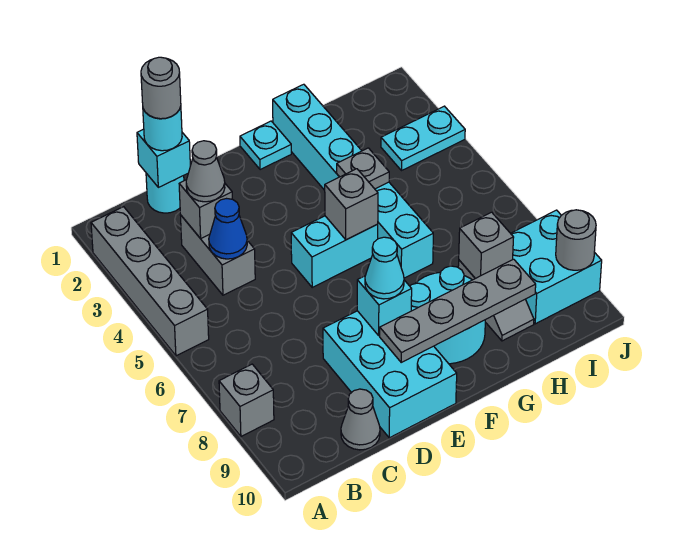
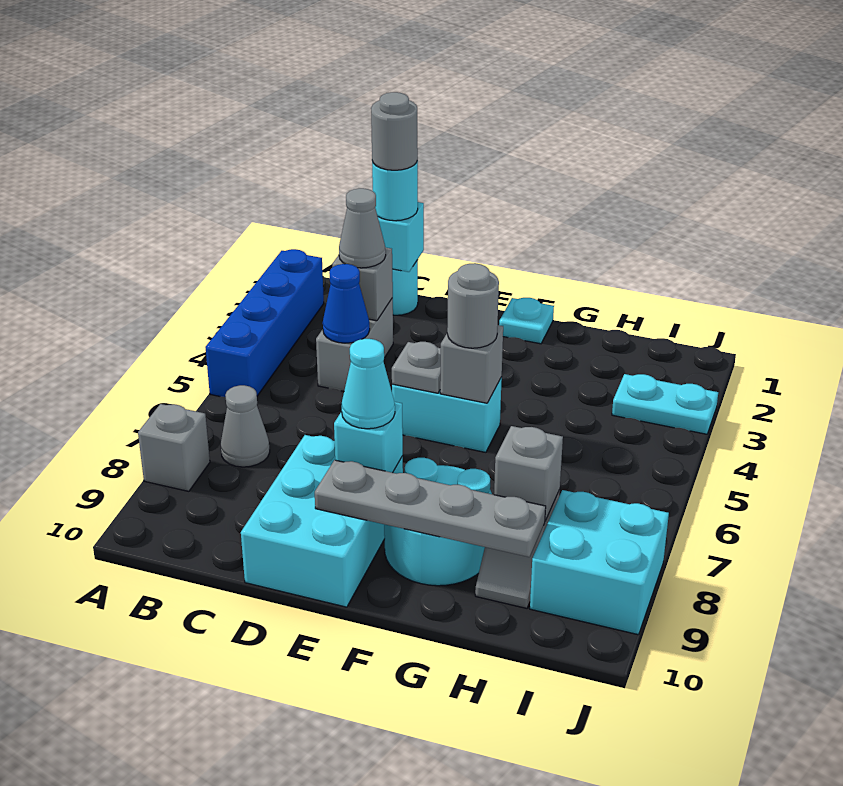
grey brick A2:A5 level 1 -> blue brick A2:A5 level 1
grey cone C10 level 1 -> grey cone B7 level 1
cyan brick G1:G6 level 1 -> none
grey plate G4 level 2 -> grey plate E5 level 2
grey round brick J9 level 2 -> grey round brick F5 level 3

